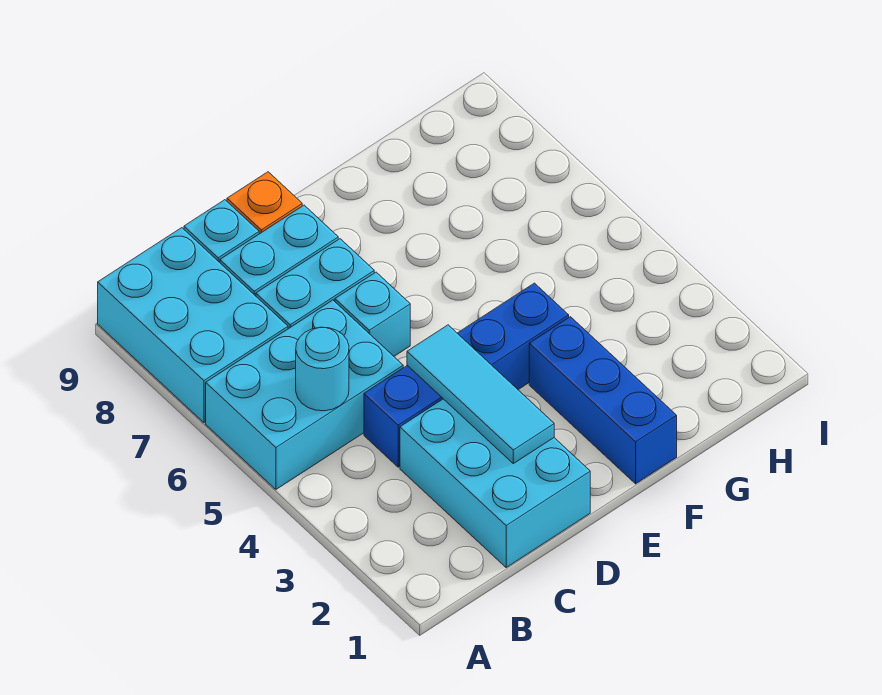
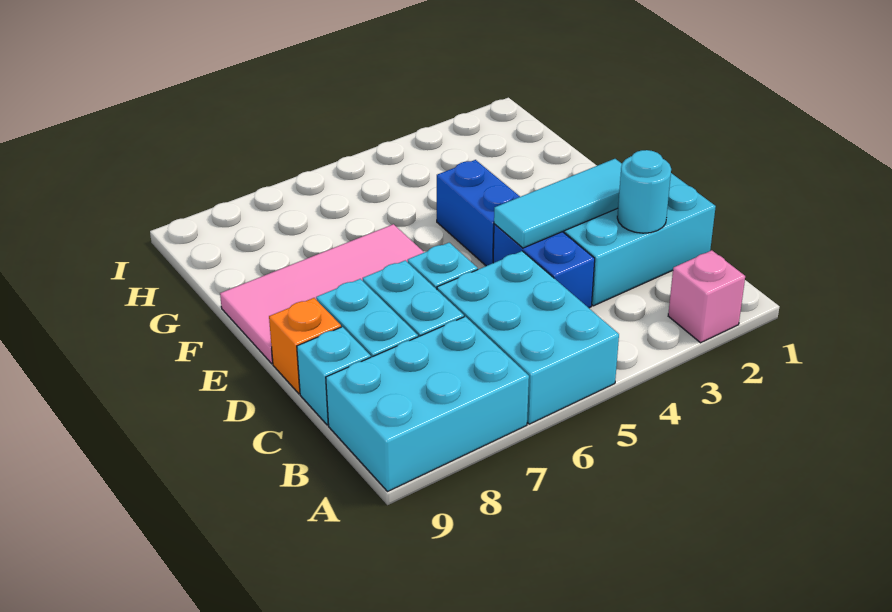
none -> pink brick A2 level 1
cyan round brick B5 level 2 -> cyan round brick C2 level 2
none -> pink tile E6:F9 level 1
blue brick F1:F3 level 1 -> none

